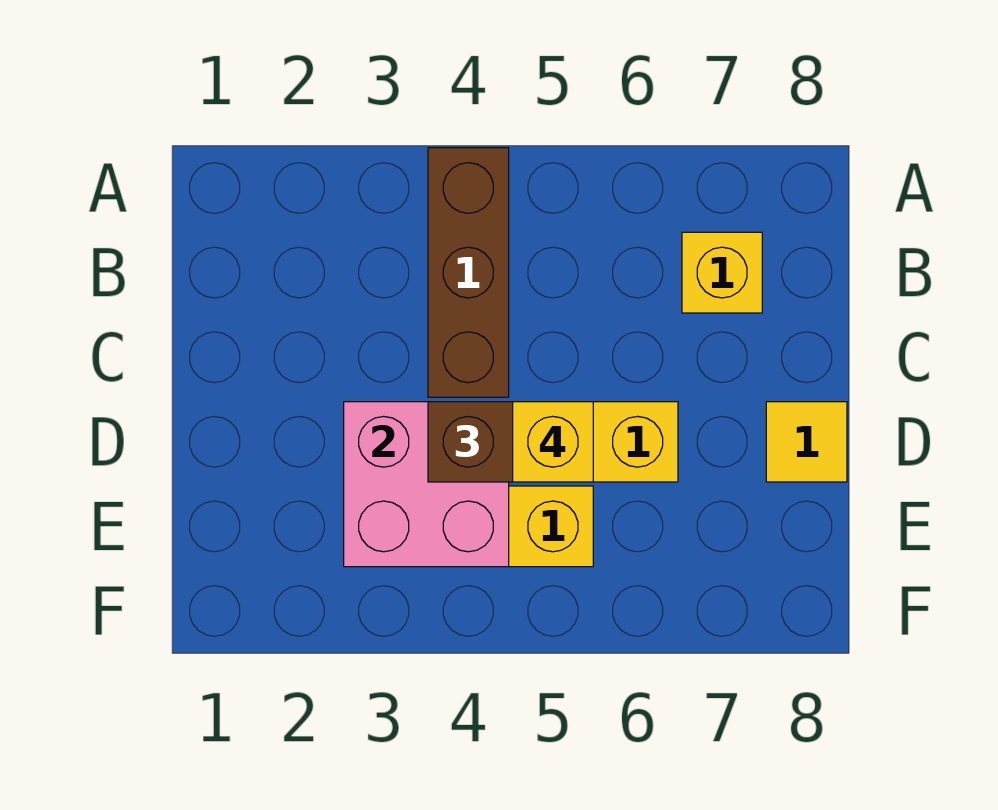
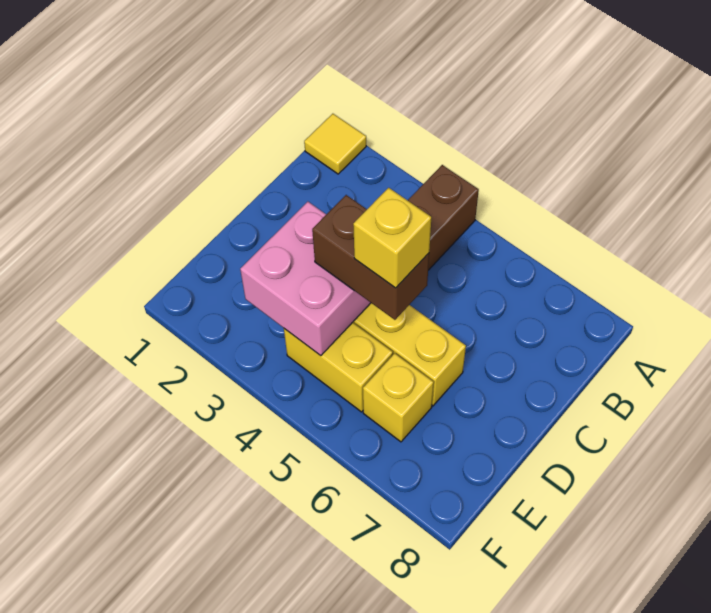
yellow brick B7 level 1 -> yellow brick E6 level 1
yellow tile D8 level 1 -> yellow tile A1 level 1

